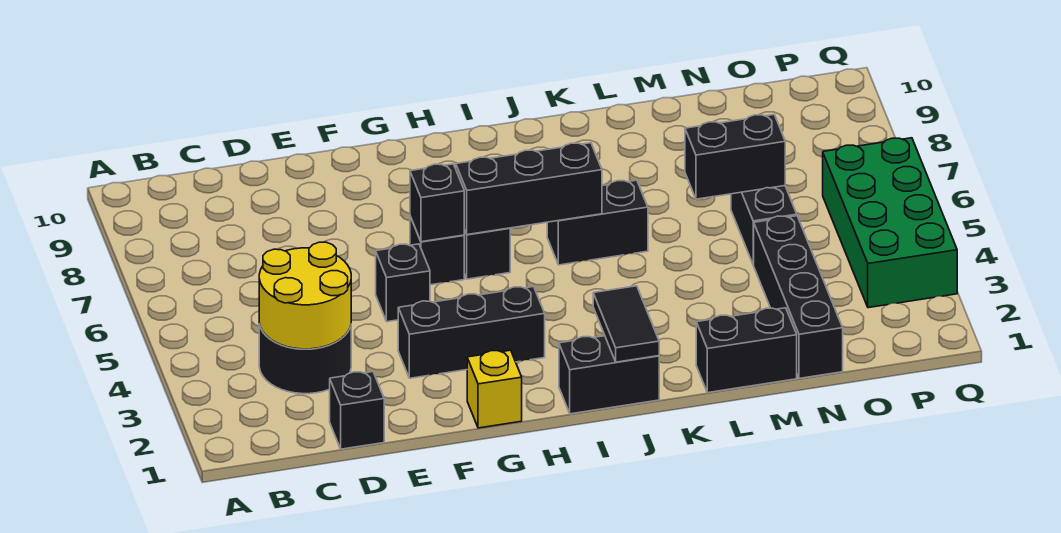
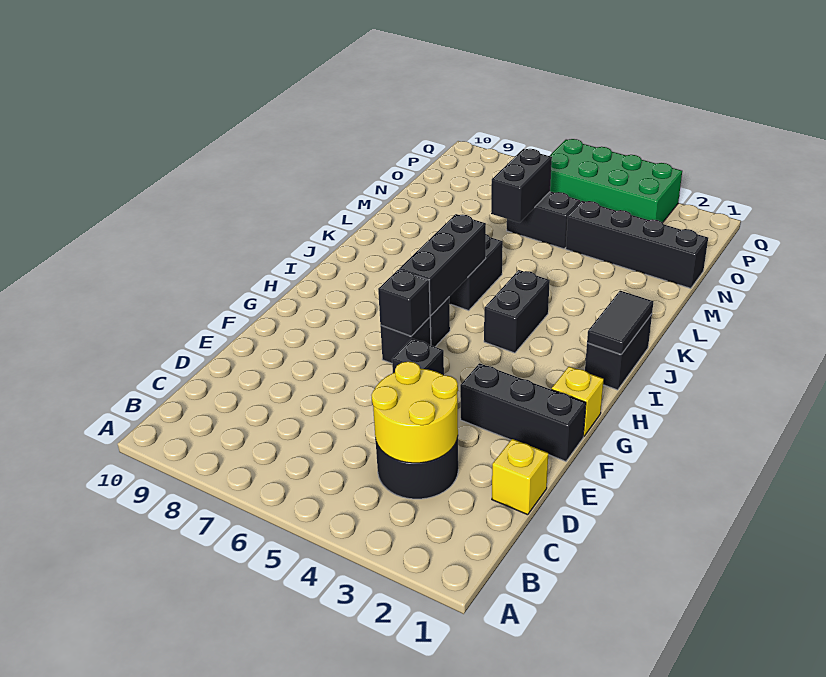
black brick D1 level 1 -> yellow brick D1 level 1
black brick F3:H3 level 1 -> black brick F1:F3 level 1
black tile J1:J2 level 2 -> black tile I1:J1 level 2
black brick L1:M1 level 1 -> black brick I4:J4 level 1

